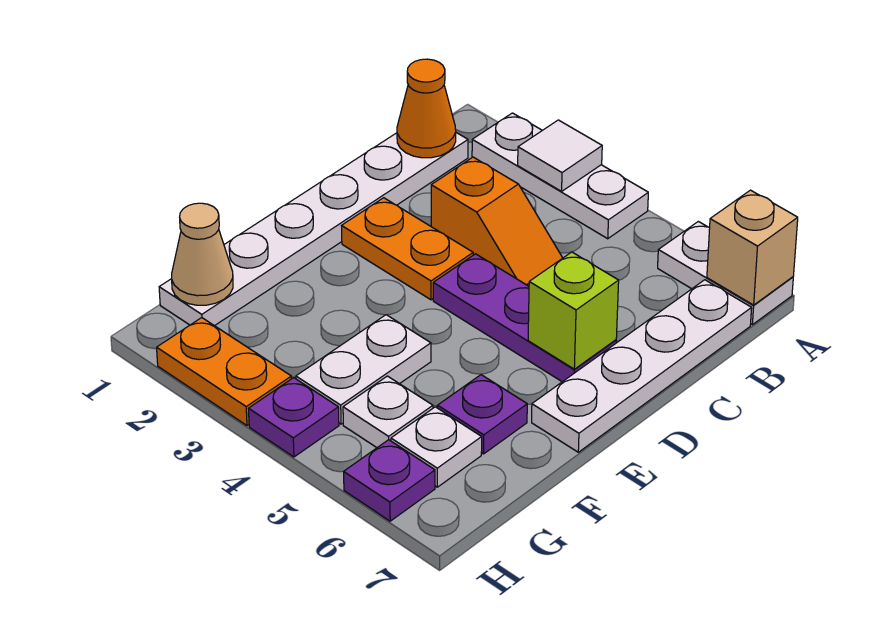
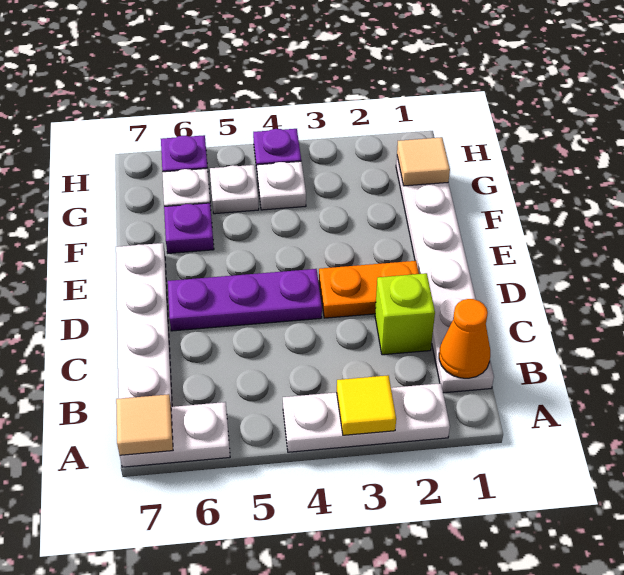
white tile A3 level 2 -> yellow tile A3 level 2
tan brick A7 level 2 -> tan tile A7 level 2
orange slope C3:C4 level 1 top 3 -> none
lime brick D6 level 2 -> lime brick C2 level 1
white plate F4:G4 level 1 -> white plate G4 level 1
tan cone G1 level 2 -> tan tile G1 level 2
orange plate H2:H3 level 1 -> none

